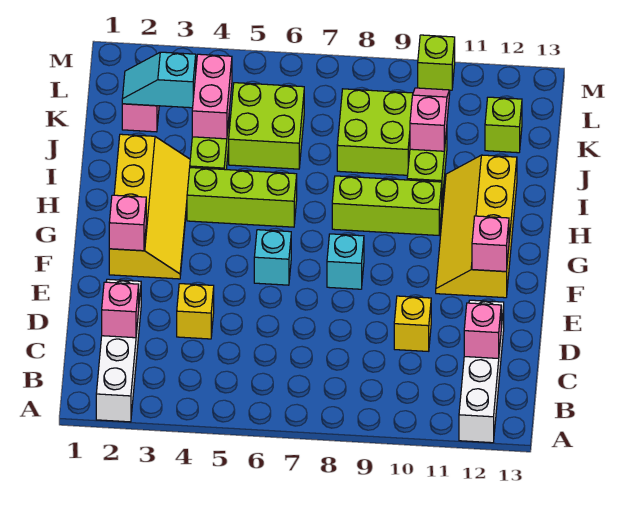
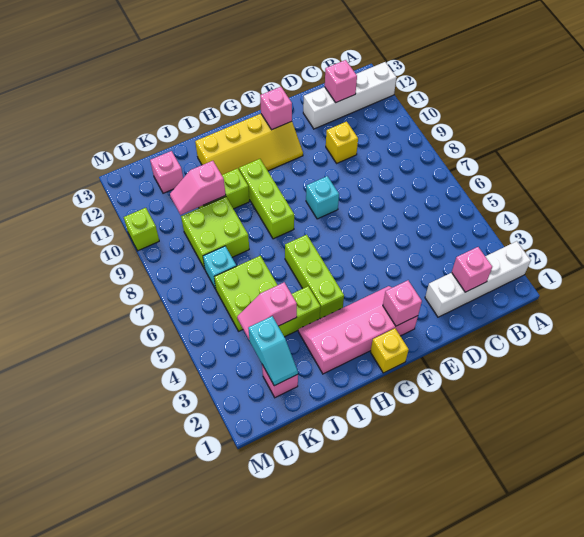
yellow brick D4 level 1 -> yellow brick G1 level 1
yellow slope F2:I3 level 1 top 2 -> pink slope F2:I3 level 1 top 2
cyan brick F6 level 1 -> cyan brick K7 level 1
pink brick J4:K4 level 2 -> pink slope J4:K4 level 2 top J
lime brick K12 level 1 -> pink brick K12 level 1

